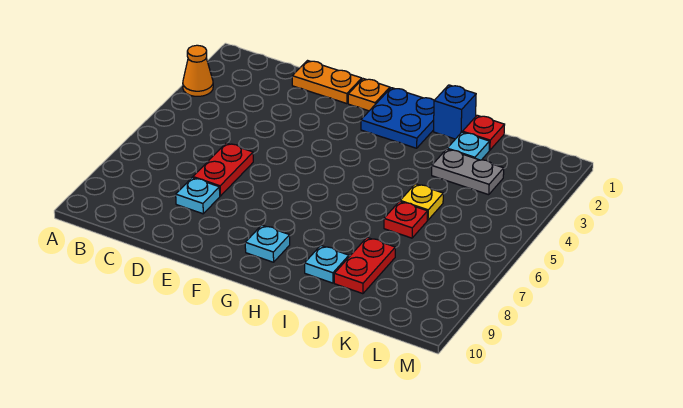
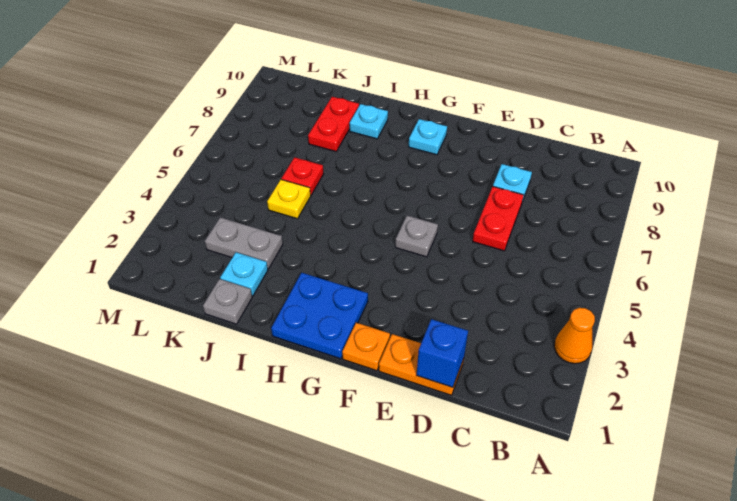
none -> grey plate F5 level 1
blue brick I1 level 1 -> blue brick D1 level 2
red plate J1 level 1 -> grey plate J1 level 1

